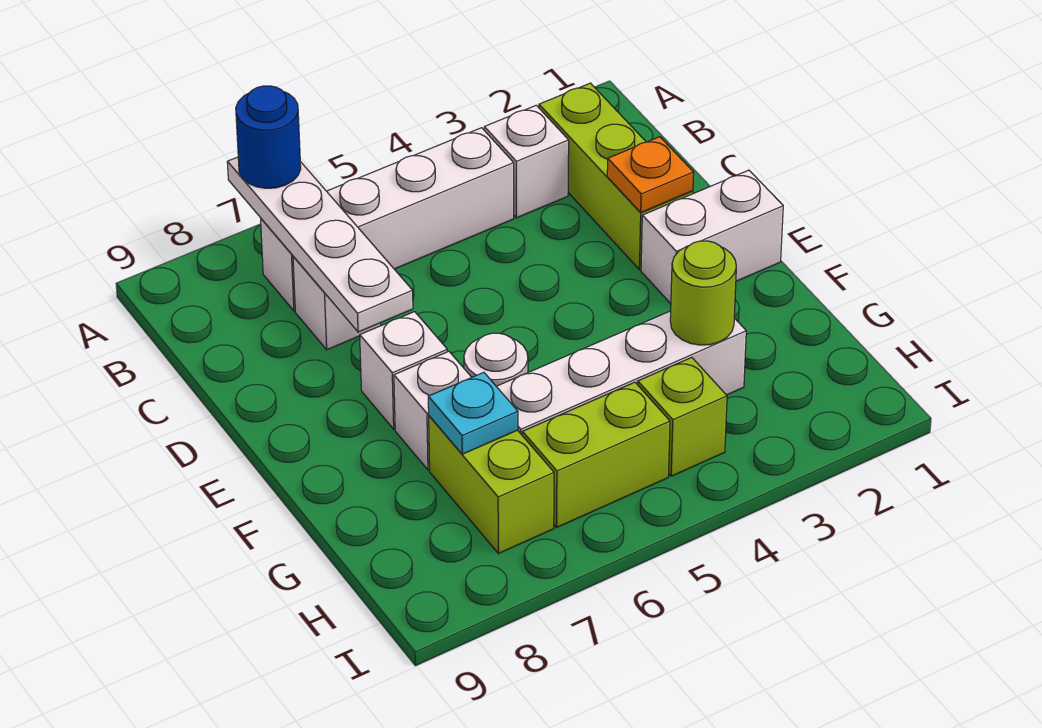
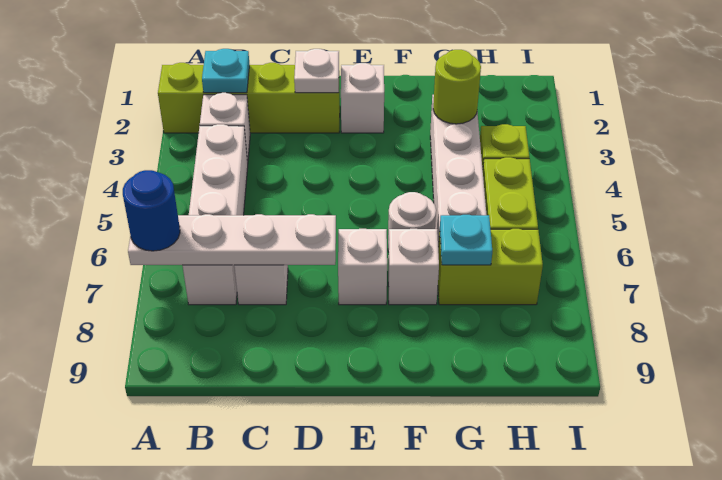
lime brick B2:D2 level 1 -> lime brick A2:D2 level 1
none -> cyan plate B2 level 2
orange plate D2 level 2 -> white plate D2 level 2
white brick E1:E2 level 1 -> white brick E2 level 1

